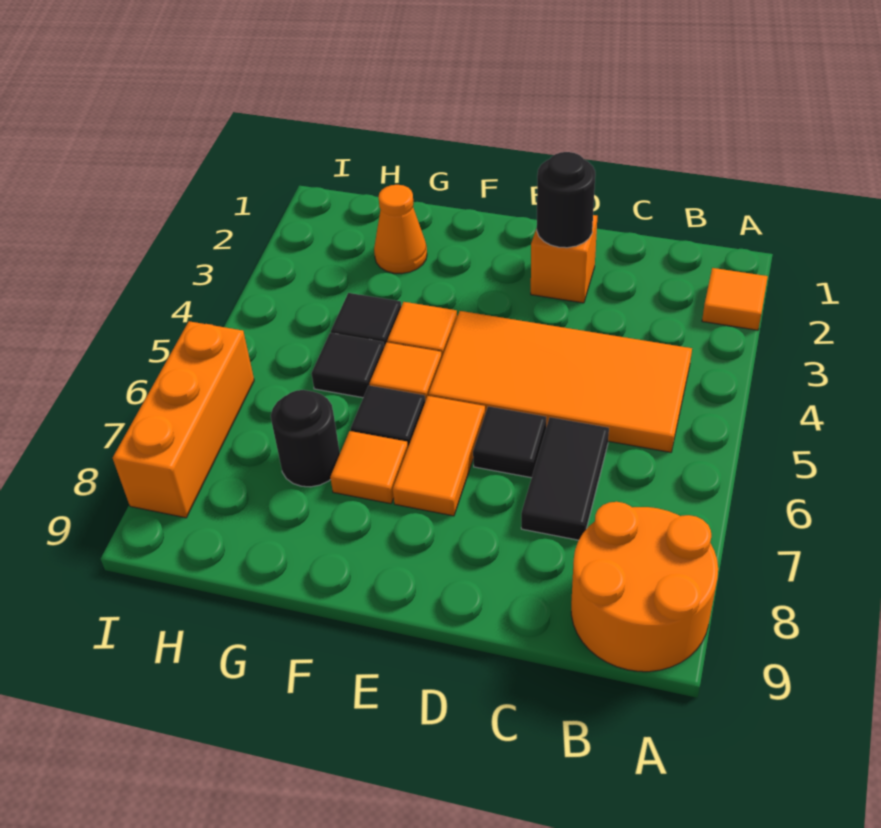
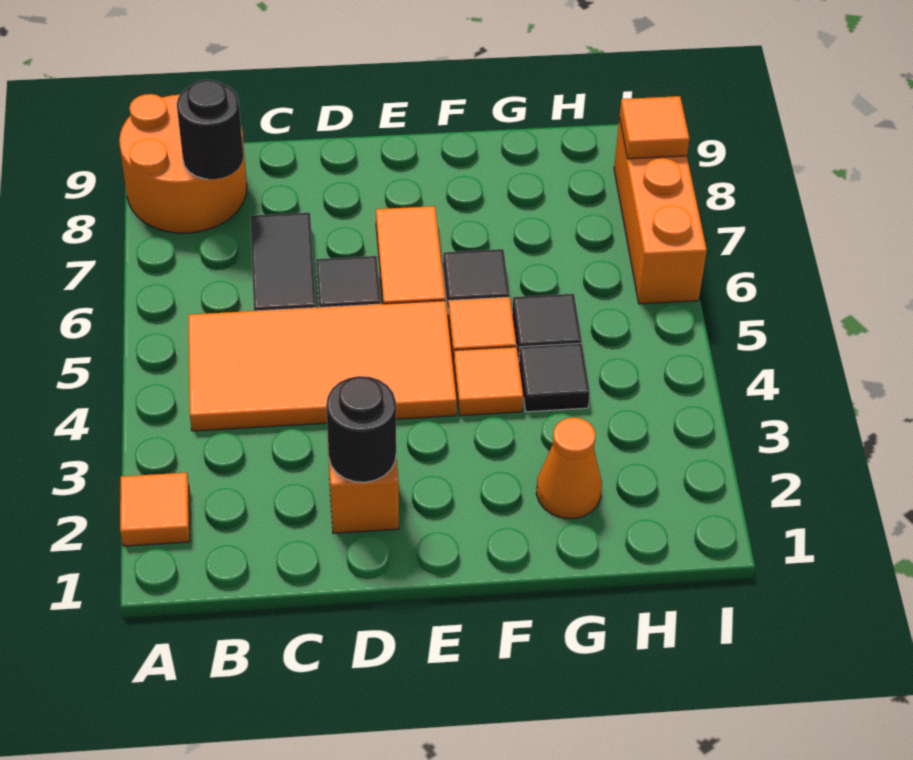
orange tile F7 level 1 -> orange tile I8 level 2
black round brick G7 level 1 -> black round brick B8 level 2

